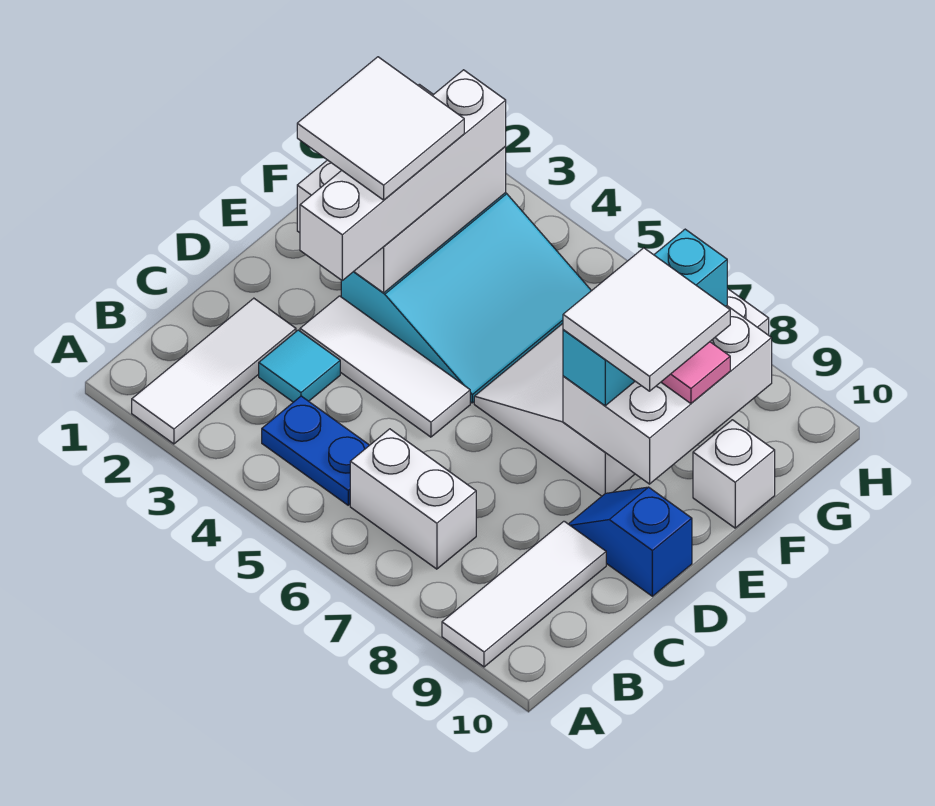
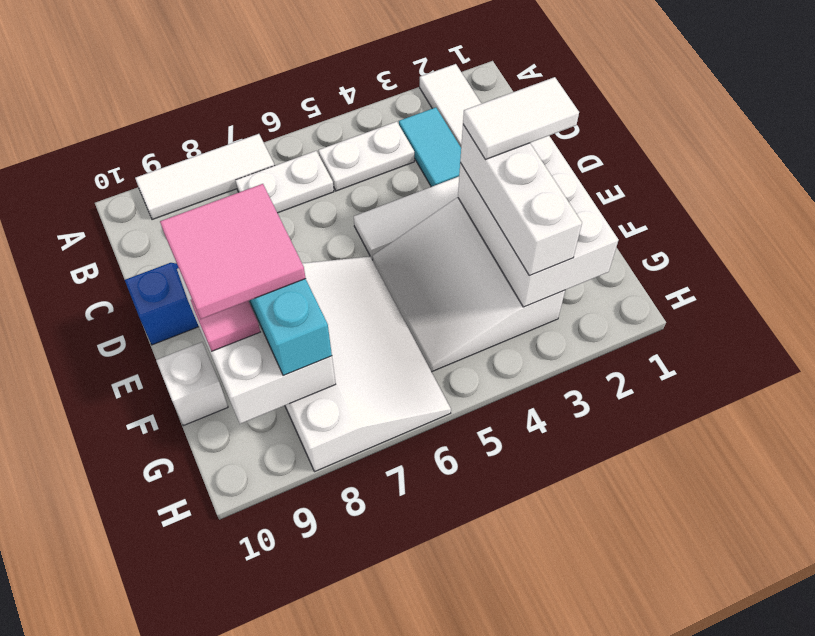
white tile A9:C9 level 1 -> white tile A7:A9 level 1
blue plate B4:B5 level 1 -> white plate B4:B5 level 1
white brick B6:B7 level 1 -> white plate B6:B7 level 1
cyan tile C3 level 1 -> cyan tile B3:C3 level 1
white brick D3:G3 level 3 -> white brick E3:G3 level 3
white tile E2:F3 level 4 -> white tile E2:E3 level 4
cyan slope E3:G5 level 1 top 3 -> white slope E3:G5 level 1 top 3
white tile E8:F9 level 4 -> pink tile E8:F9 level 4

